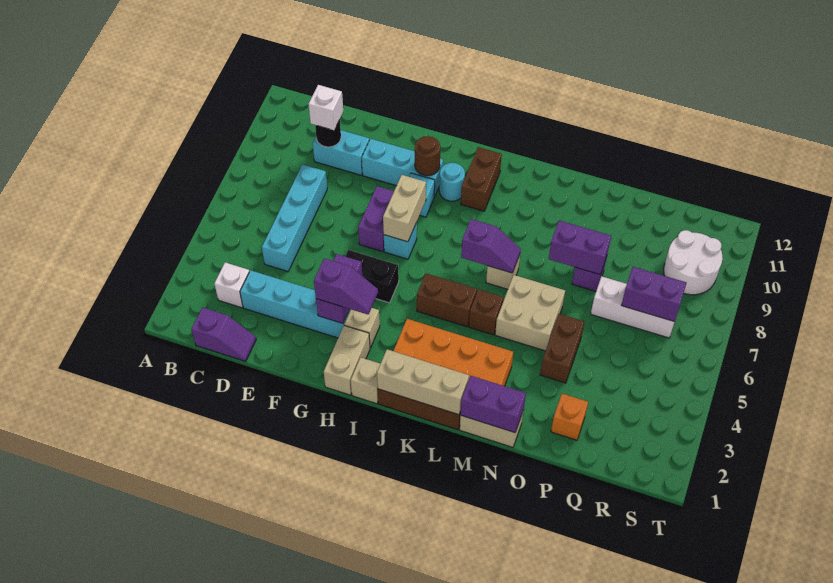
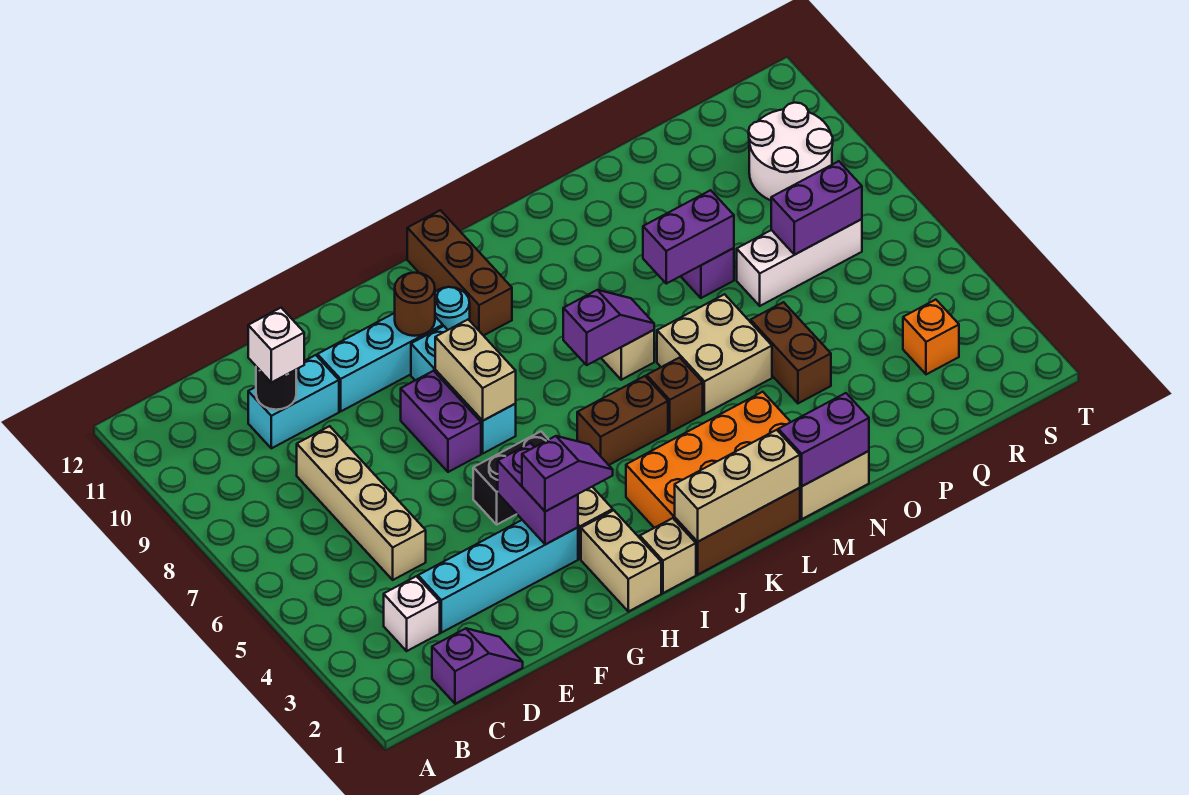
cyan brick D5:D8 level 1 -> tan brick D5:D8 level 1
brown brick J10:J11 level 1 -> brown brick J10:J12 level 1
orange brick P2 level 1 -> orange brick R3 level 1

